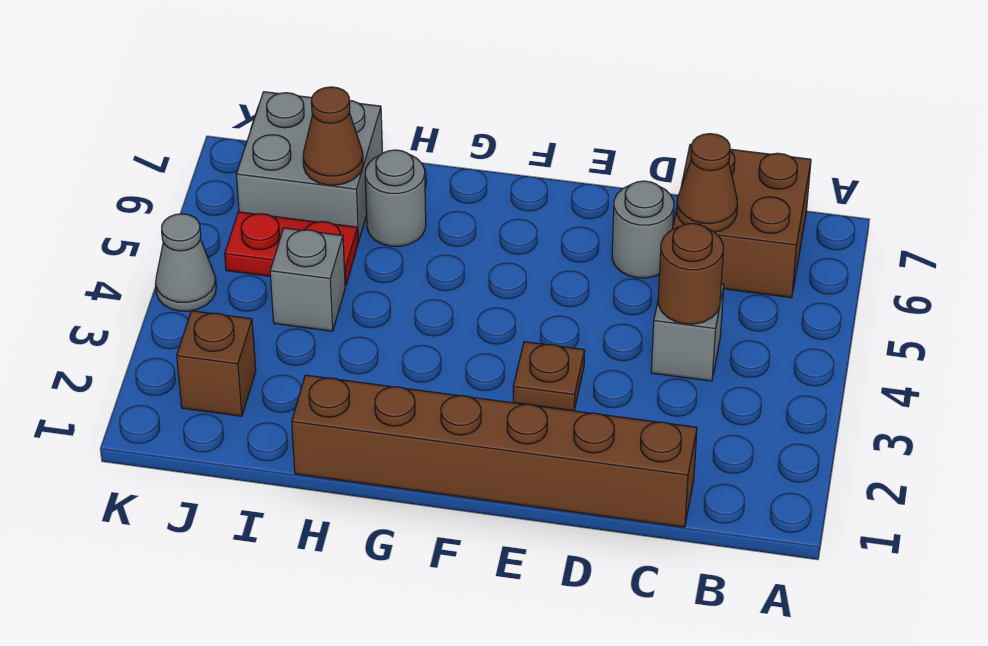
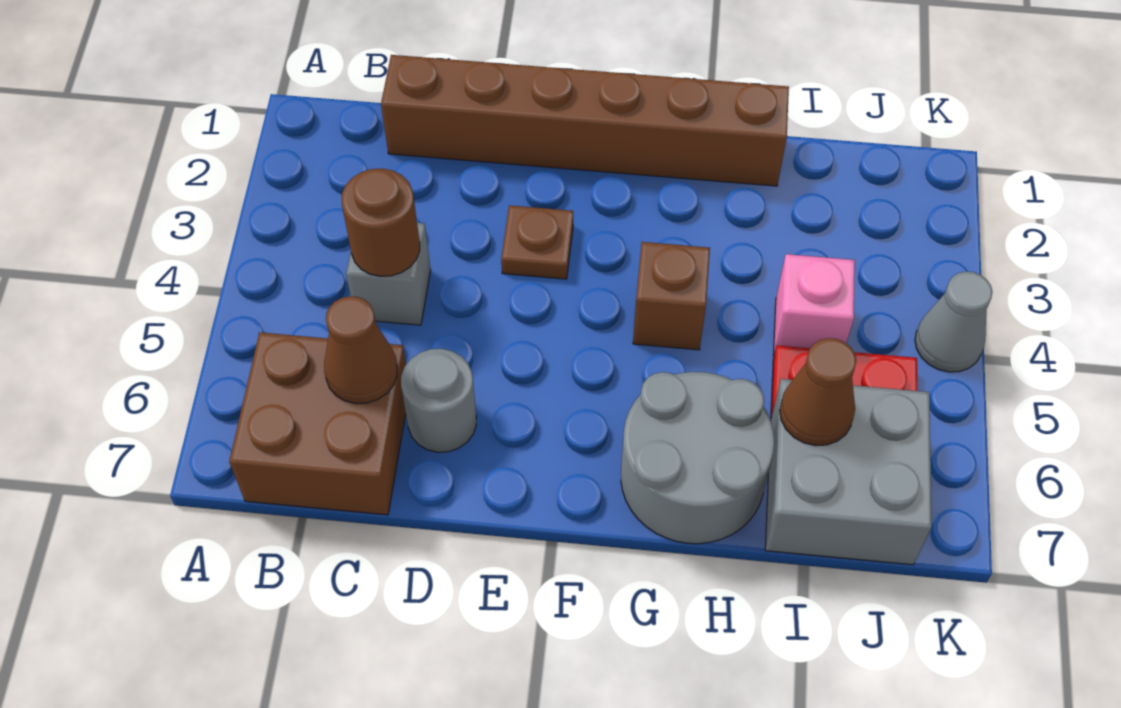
grey round brick H6 level 1 -> grey round brick G6:H7 level 1
grey brick I4 level 1 -> pink brick I4 level 1
brown brick J2 level 1 -> brown brick G4 level 1

